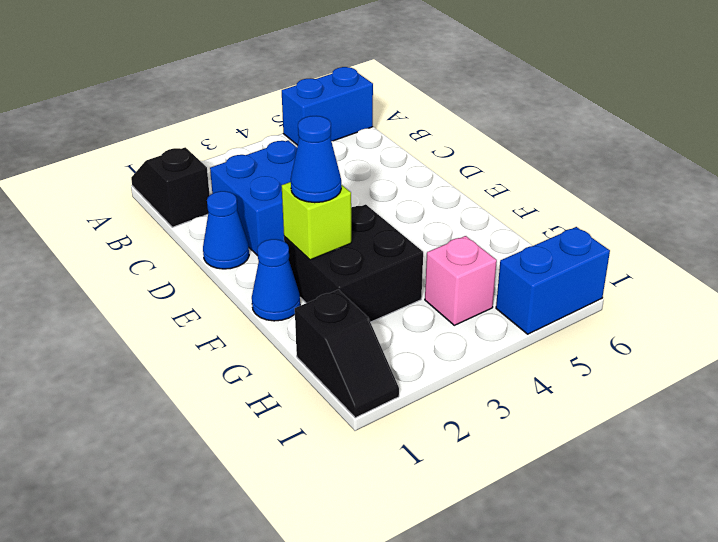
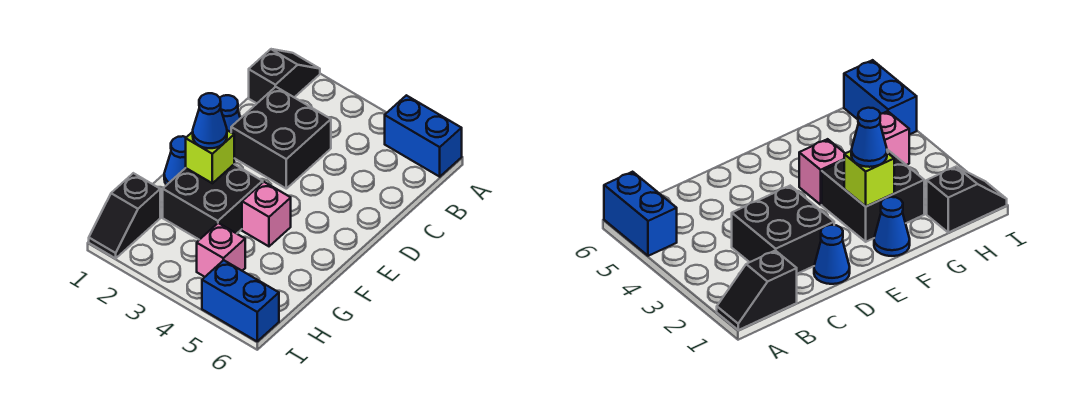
blue brick C2:D3 level 1 -> black brick C2:D3 level 1
none -> pink brick F4 level 1

